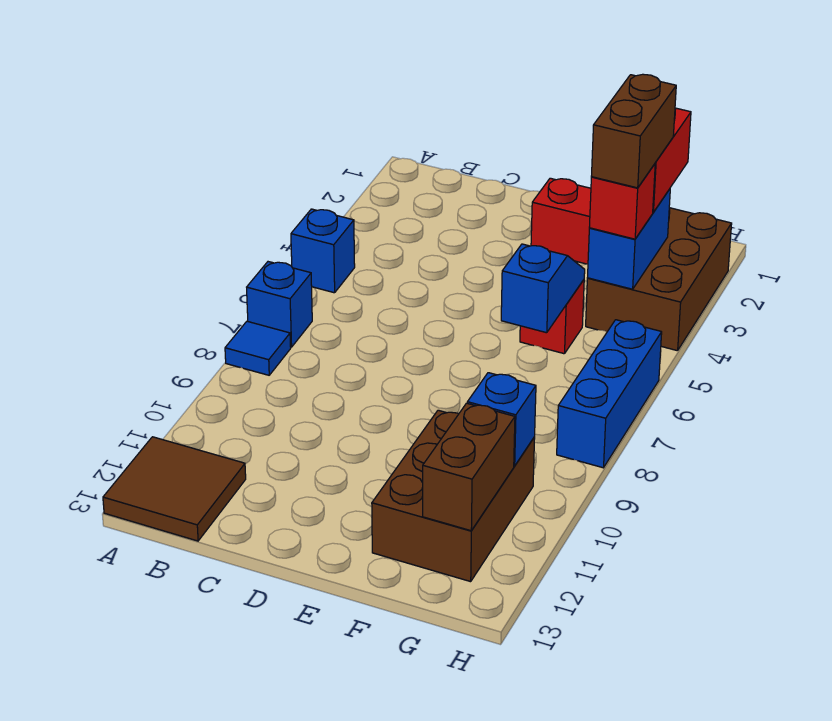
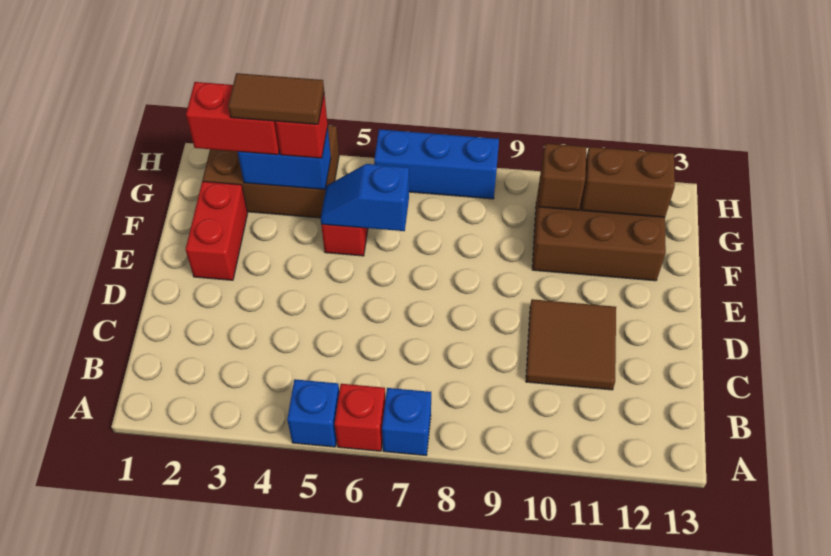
none -> red brick A6 level 1
blue tile A8 level 1 -> none
brown tile A12:B13 level 1 -> brown tile C10:D11 level 1
brown brick G3:G4 level 4 -> brown tile G3:G4 level 4
blue brick G10 level 2 -> brown brick G10 level 2

